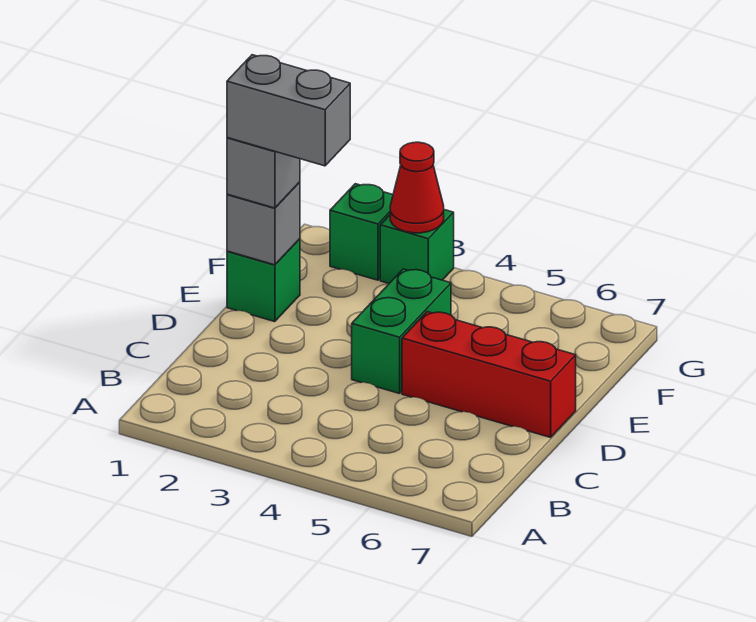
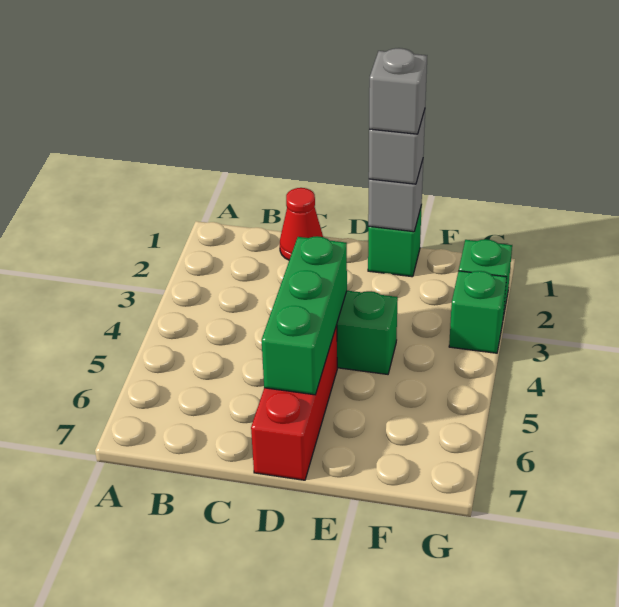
none -> green brick D4:D6 level 2
grey brick E1:E2 level 4 -> grey brick E1 level 4
red cone G3 level 2 -> red cone C1 level 1

